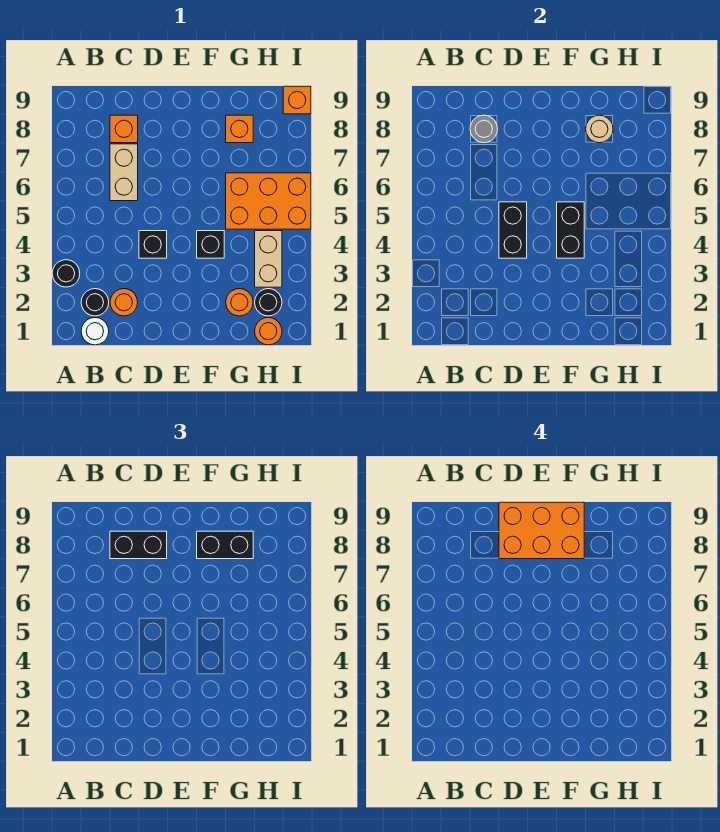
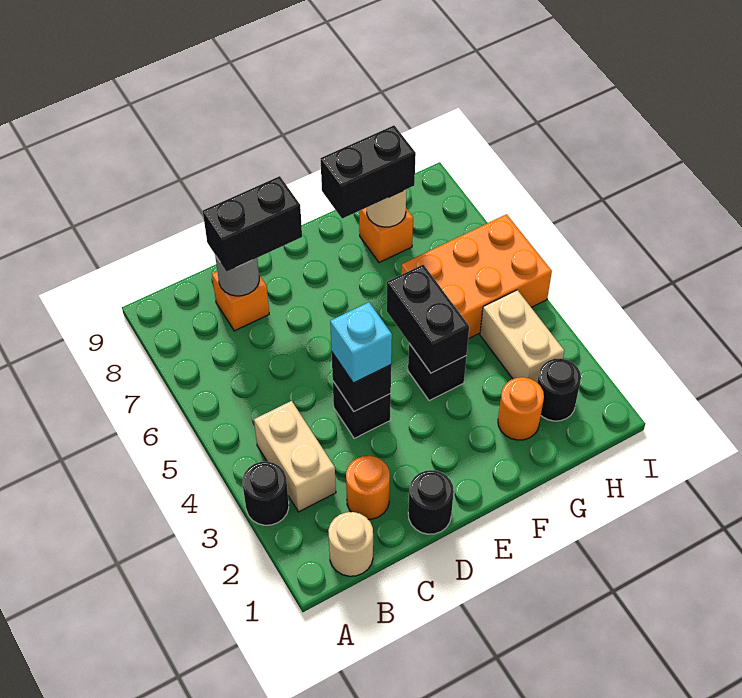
white round brick B1 level 1 -> tan round brick B1 level 1
black round brick B2 level 1 -> black round brick D1 level 1
tan brick C6:C7 level 1 -> tan brick B3:B4 level 1
black brick D4:D5 level 2 -> black brick D4 level 2
none -> cyan brick D4 level 3
orange brick D8:F9 level 4 -> none
orange round brick H1 level 1 -> none
orange brick I9 level 1 -> none

